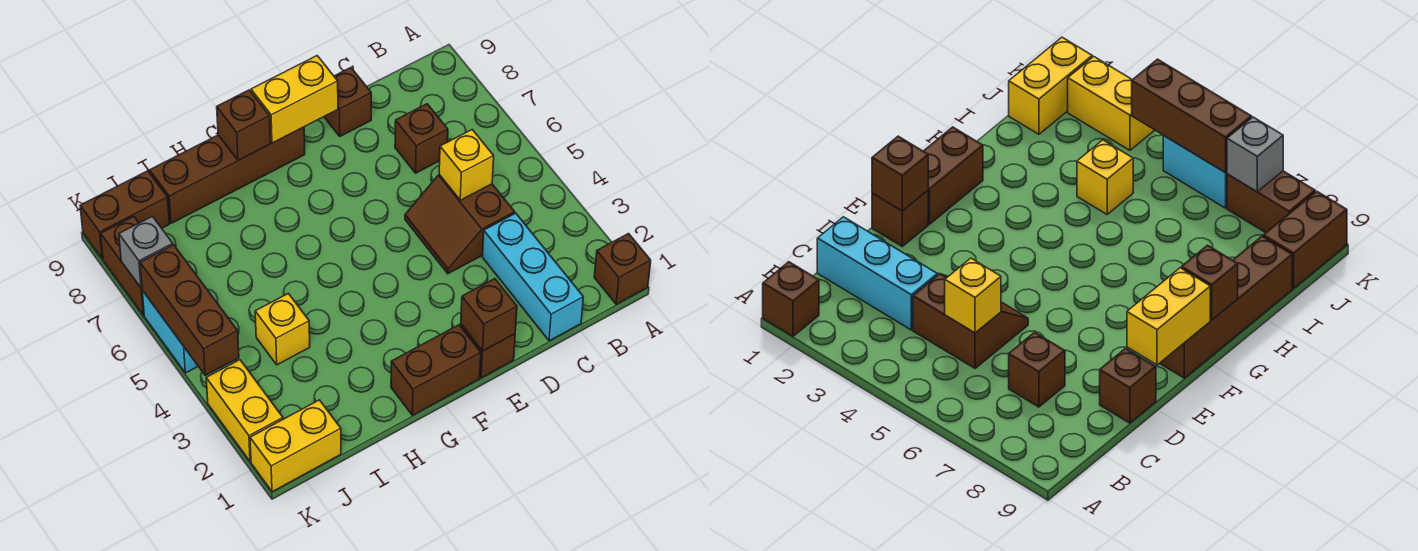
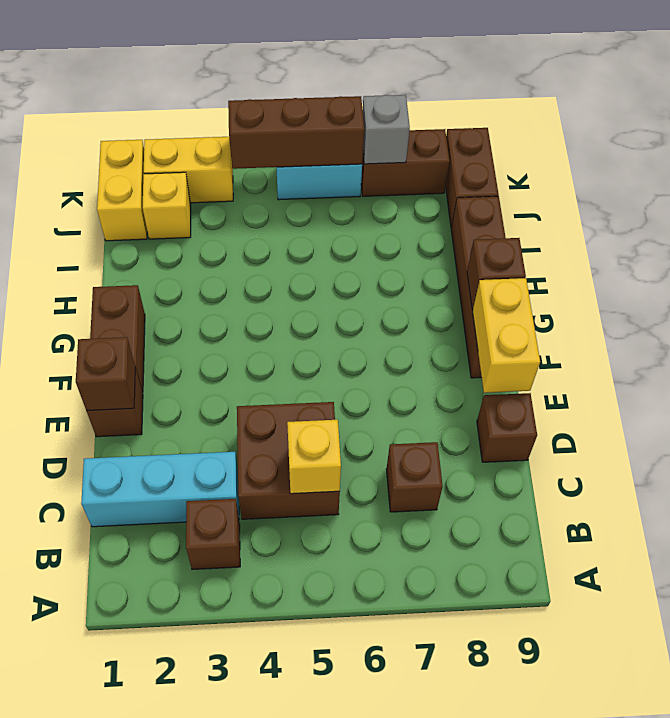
brown brick A1 level 1 -> brown brick B3 level 1
brown slope C4:D5 level 1 top C -> brown brick C4:D5 level 1
yellow brick I4 level 1 -> yellow brick J2 level 1

